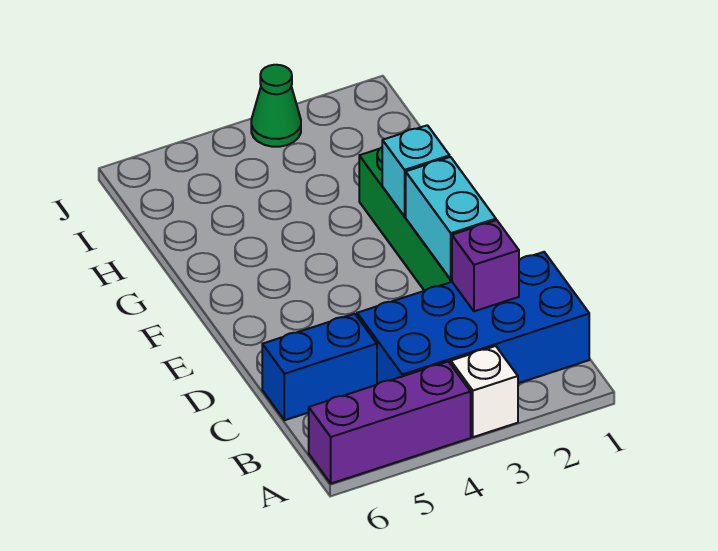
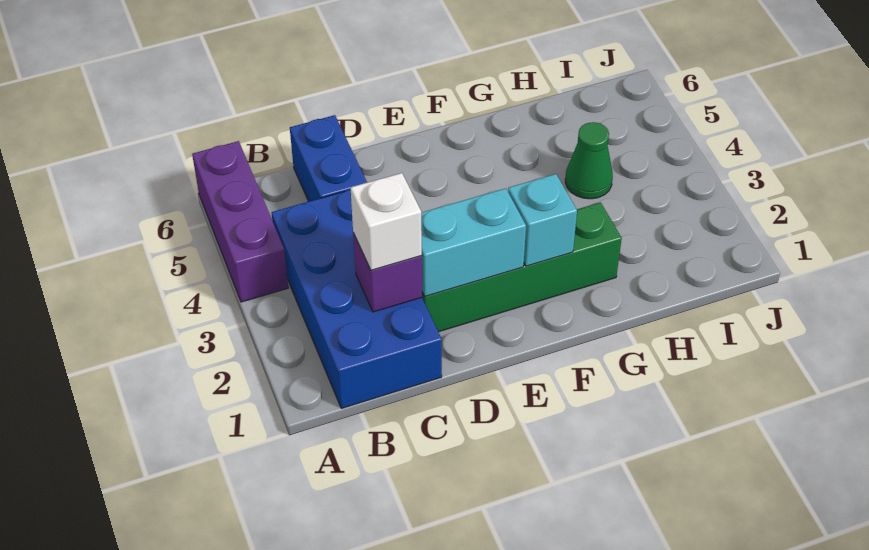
white brick A3 level 1 -> white brick C2 level 3
green cone J3 level 1 -> green cone H4 level 1

